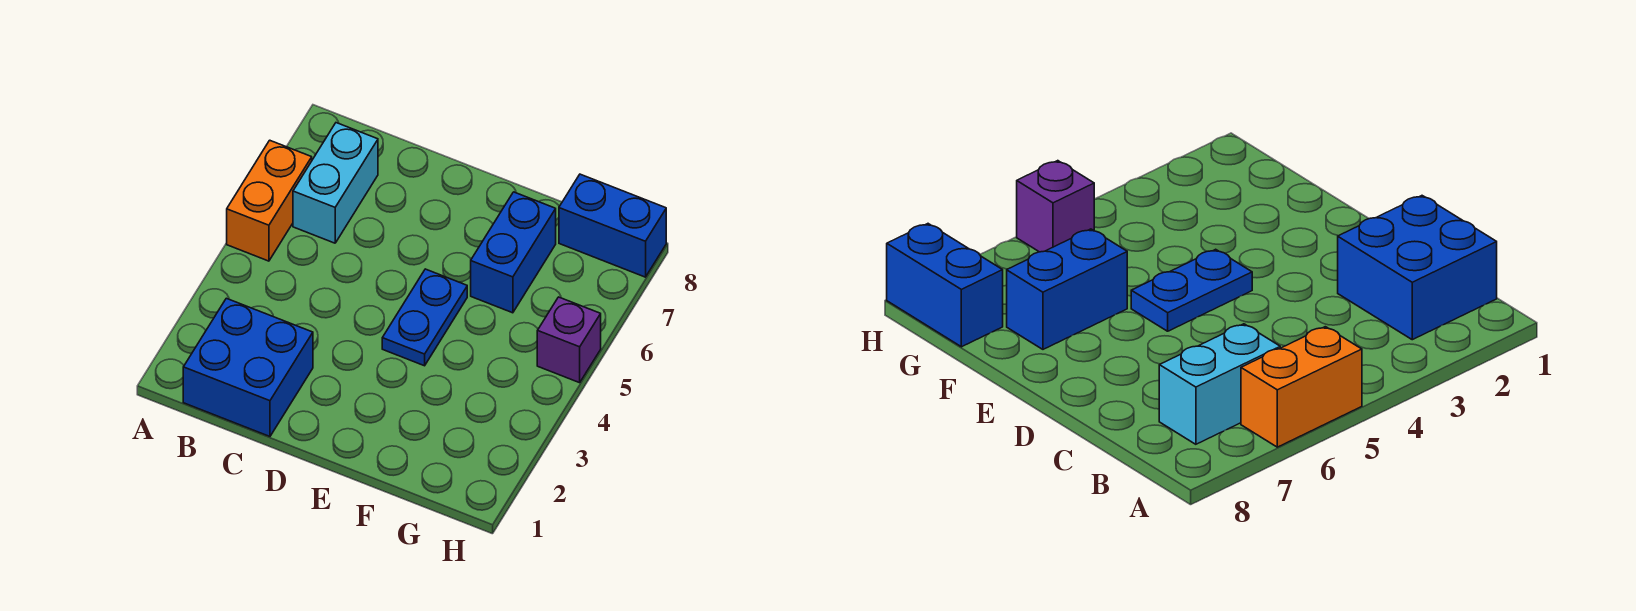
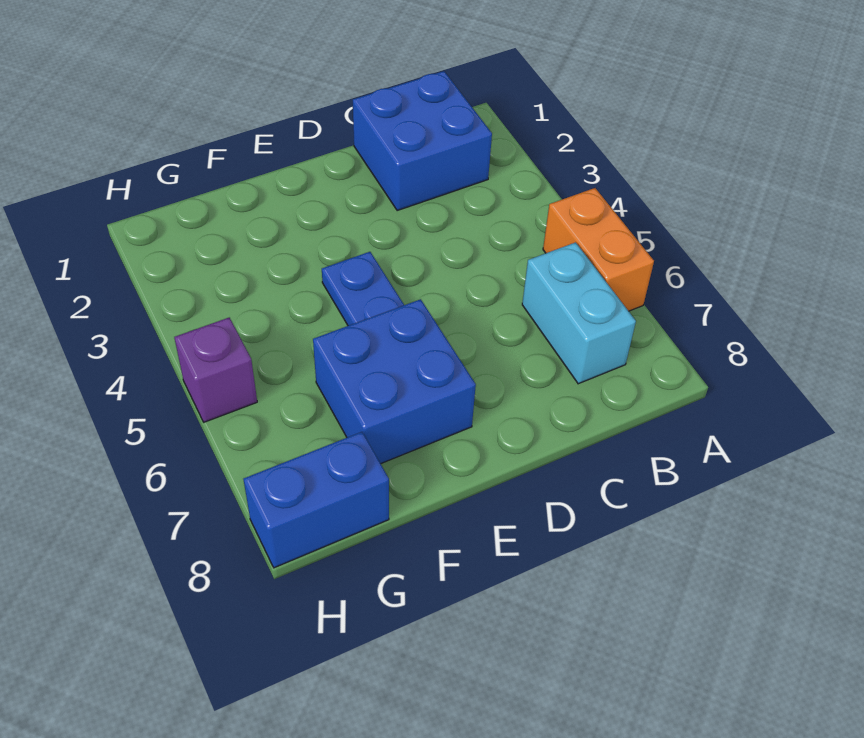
blue brick F6:F7 level 1 -> blue brick E6:F7 level 1

